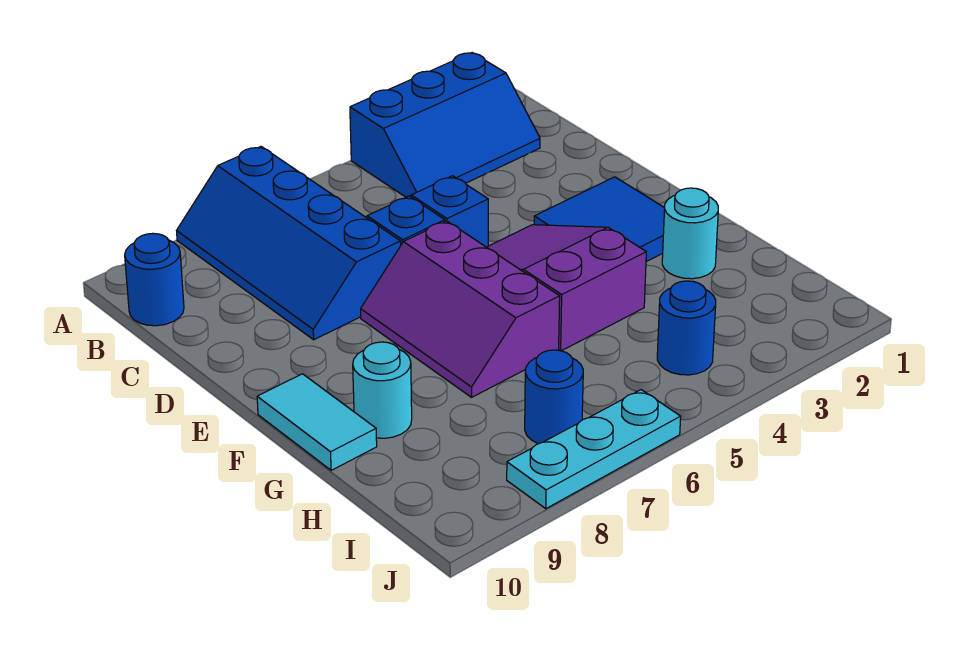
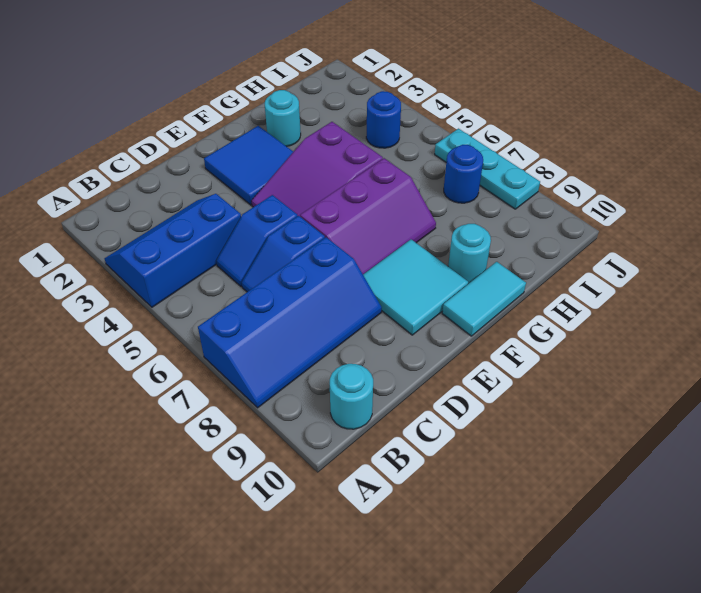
blue slope A2:B4 level 1 top A -> blue slope A3:C4 level 1 top 4
blue round brick B10 level 1 -> cyan round brick B10 level 1
none -> cyan tile E8:F9 level 1

